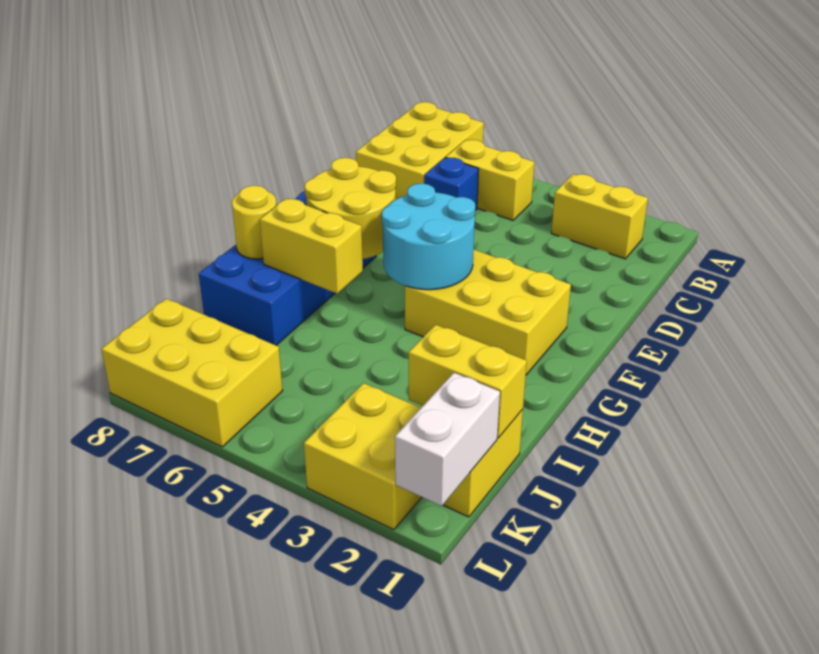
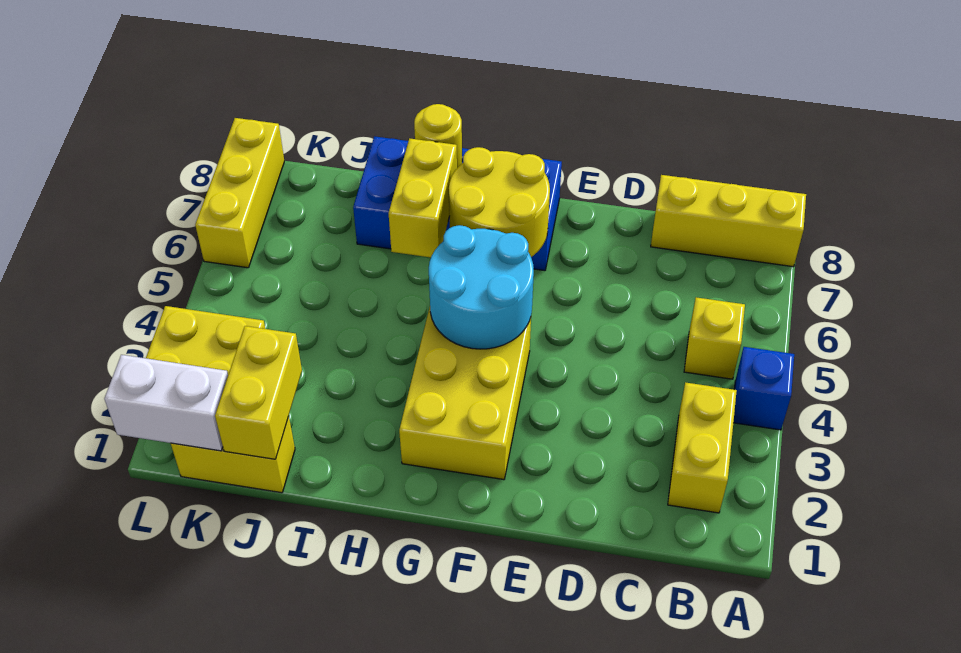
yellow brick A7:C8 level 1 -> yellow brick A8:C8 level 1
yellow brick B5:B6 level 1 -> yellow brick B5 level 1
blue brick C6 level 1 -> blue brick A4 level 1
yellow brick K6:L8 level 1 -> yellow brick L6:L8 level 1

